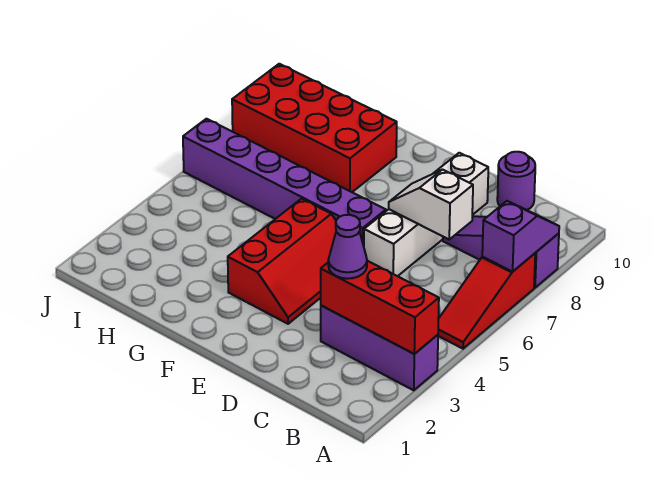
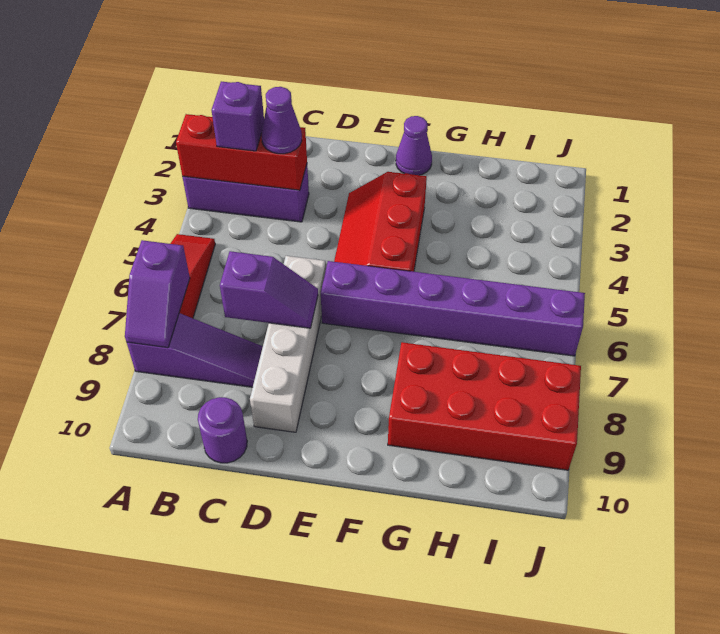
none -> purple brick B3 level 3
white slope C7:D7 level 2 top C -> purple slope C7:D7 level 2 top C
none -> purple cone F1 level 1

